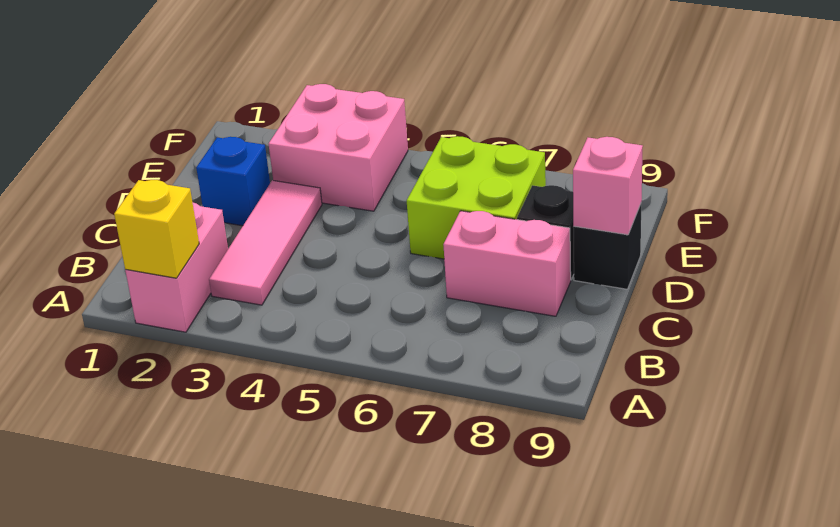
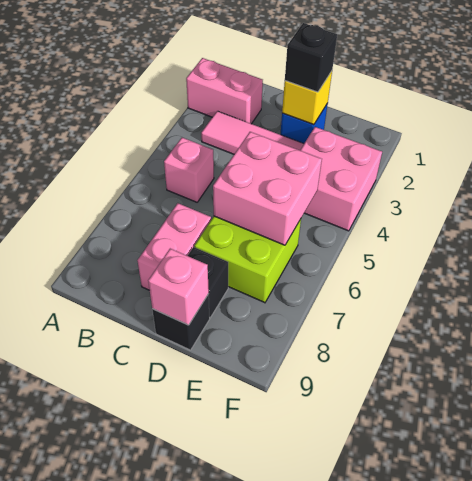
yellow brick A2 level 2 -> yellow brick D2 level 2
none -> pink brick B5 level 1
none -> black brick D2 level 3
none -> pink brick D5:E6 level 2

